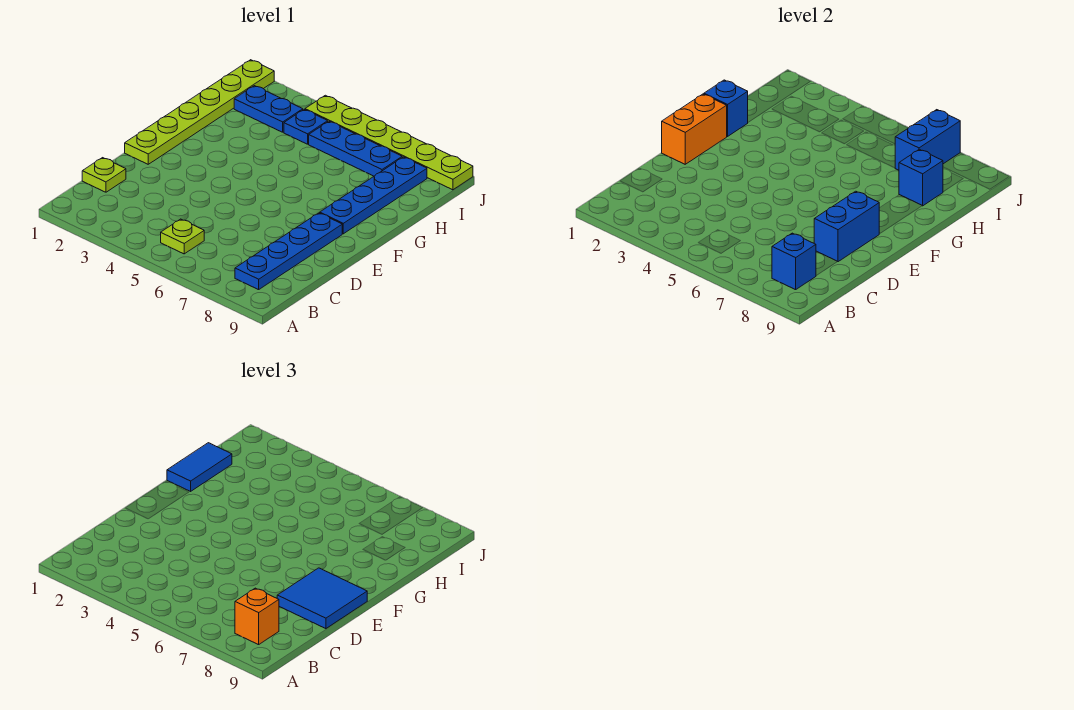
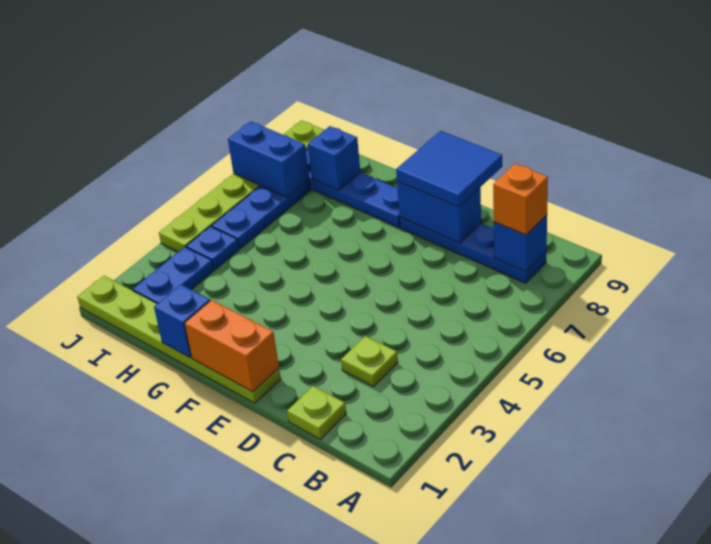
lime plate B5 level 1 -> lime plate C3 level 1
blue tile G1:H1 level 3 -> none

